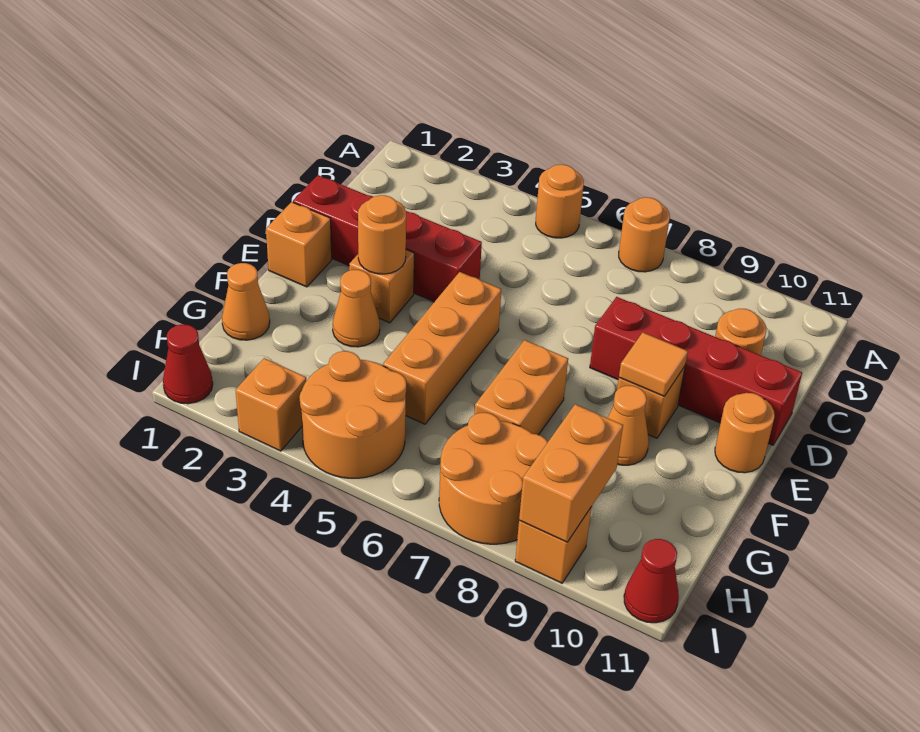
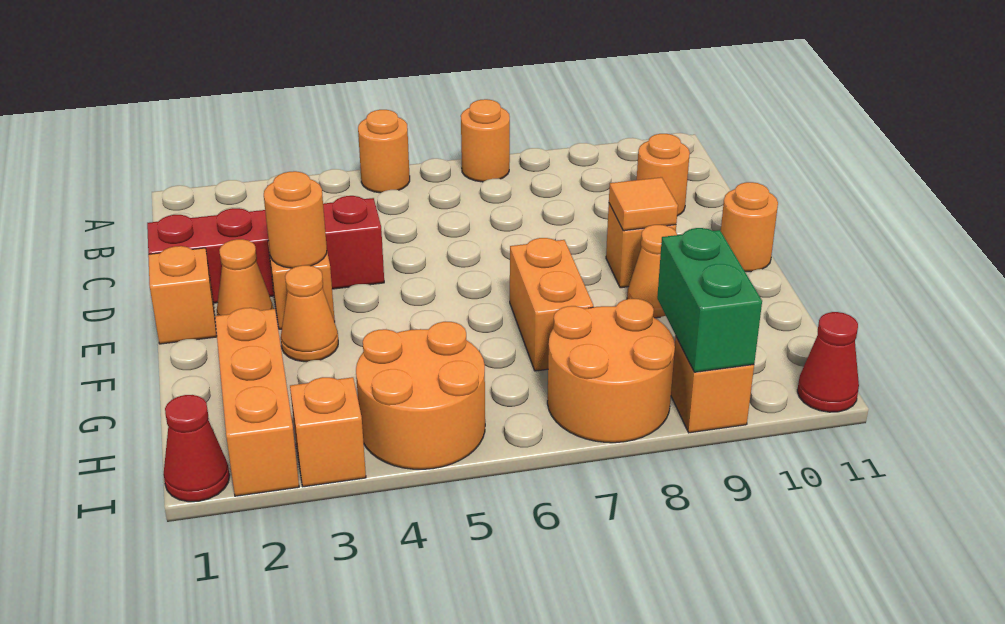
red brick D8:D11 level 1 -> none
orange brick E5:G5 level 1 -> orange brick G2:I2 level 1
orange cone G1 level 1 -> orange cone E2 level 1
orange brick H9:I9 level 2 -> green brick H9:I9 level 2

